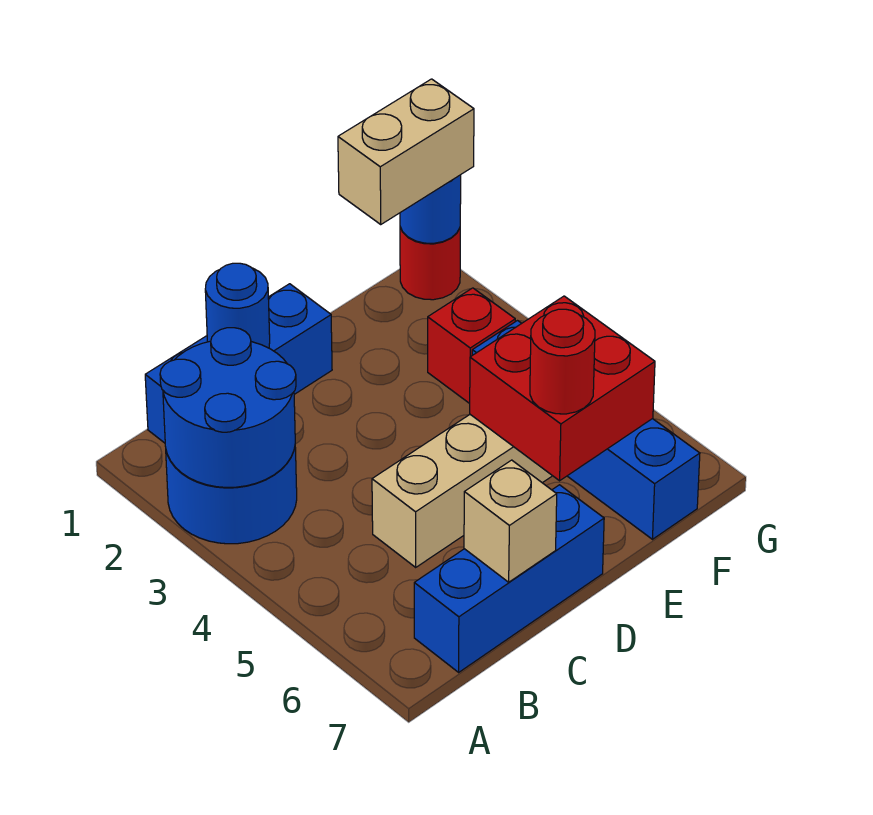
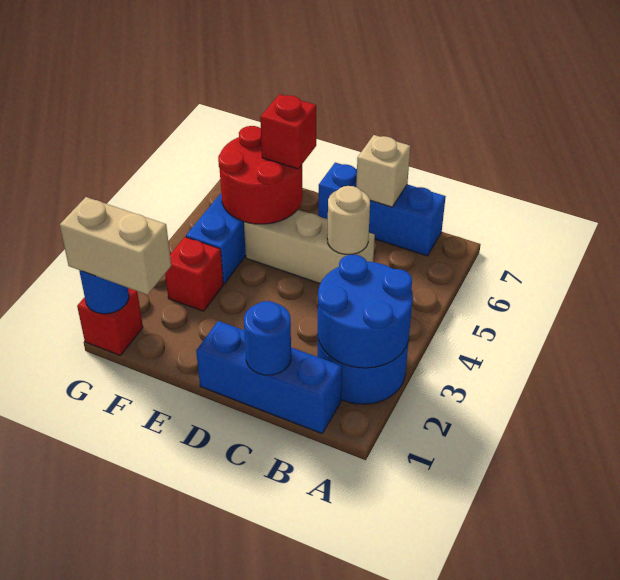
none -> tan round brick C5 level 2
red brick E5:F6 level 2 -> red round brick E5:F6 level 2
red round brick E6 level 3 -> red brick E6 level 3
red round brick G1 level 1 -> red brick G1 level 1

